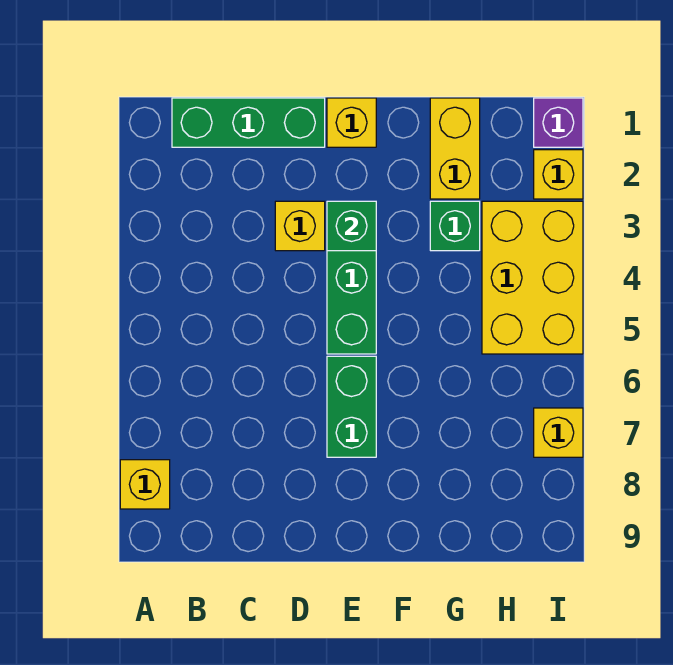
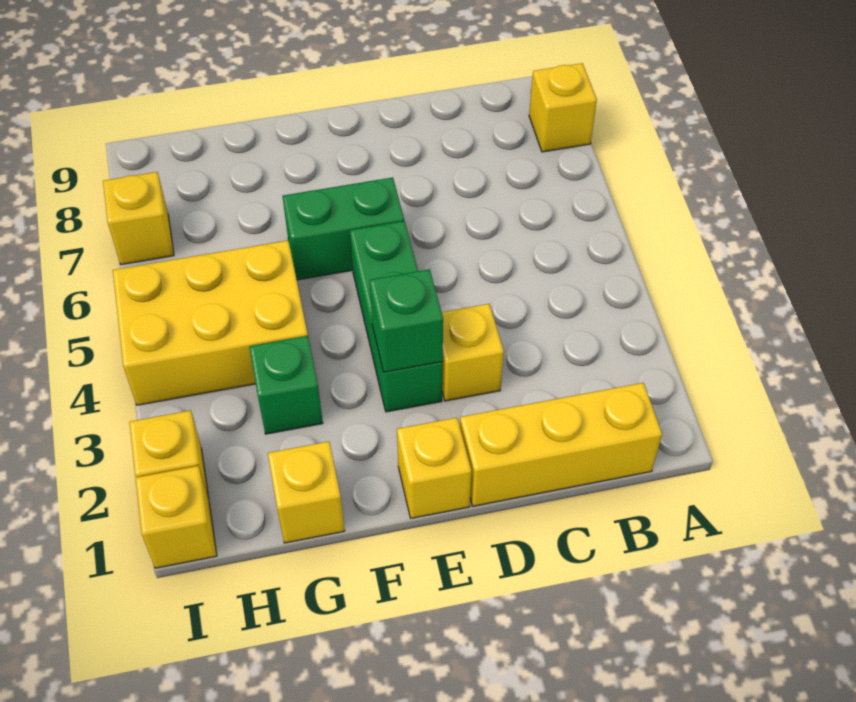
green brick B1:D1 level 1 -> yellow brick B1:D1 level 1
green brick E6:E7 level 1 -> green brick E6:F6 level 1
yellow brick G1:G2 level 1 -> yellow brick G1 level 1
yellow brick H3:I5 level 1 -> yellow brick G4:I5 level 1
purple brick I1 level 1 -> yellow brick I1 level 1

